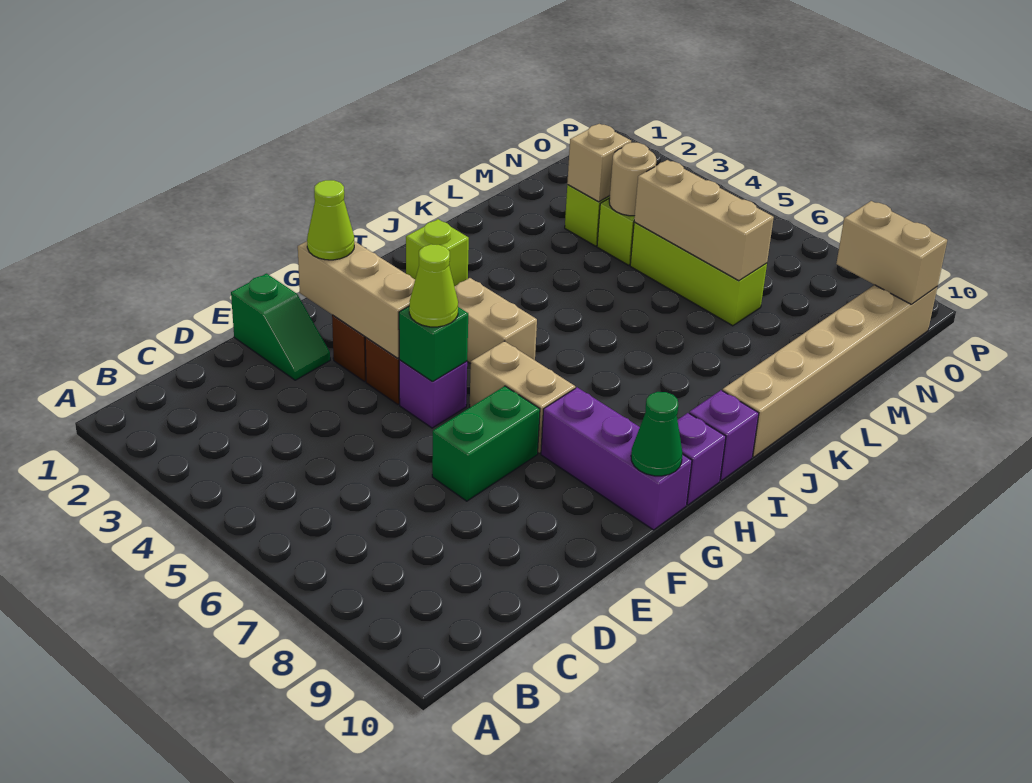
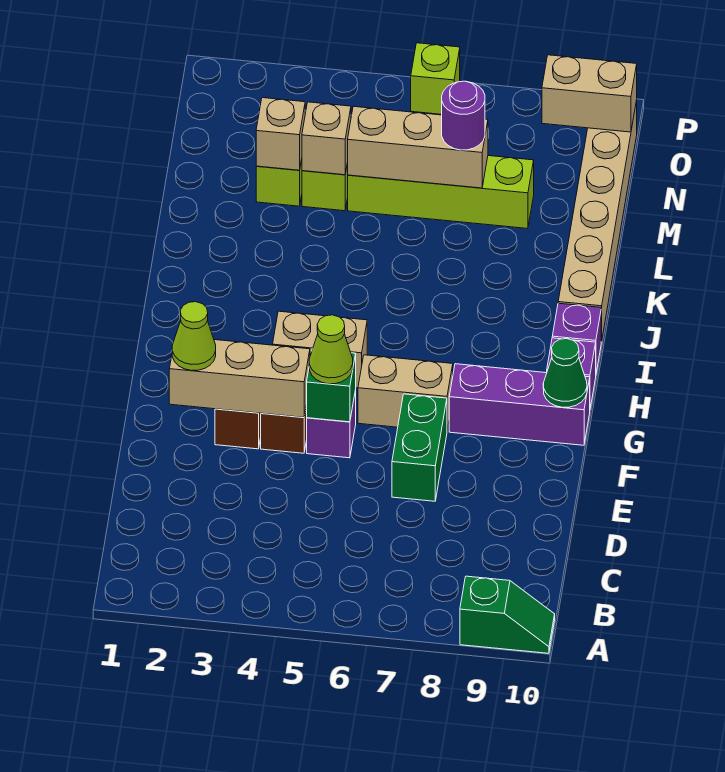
green slope E1:E2 level 1 top 1 -> green slope A9:A10 level 1 top 9
lime brick I2 level 1 -> lime brick P6 level 1
tan round brick M4 level 2 -> tan brick M4 level 2
lime brick M5:M7 level 1 -> lime brick M5:M8 level 1
none -> purple round brick M7 level 3

